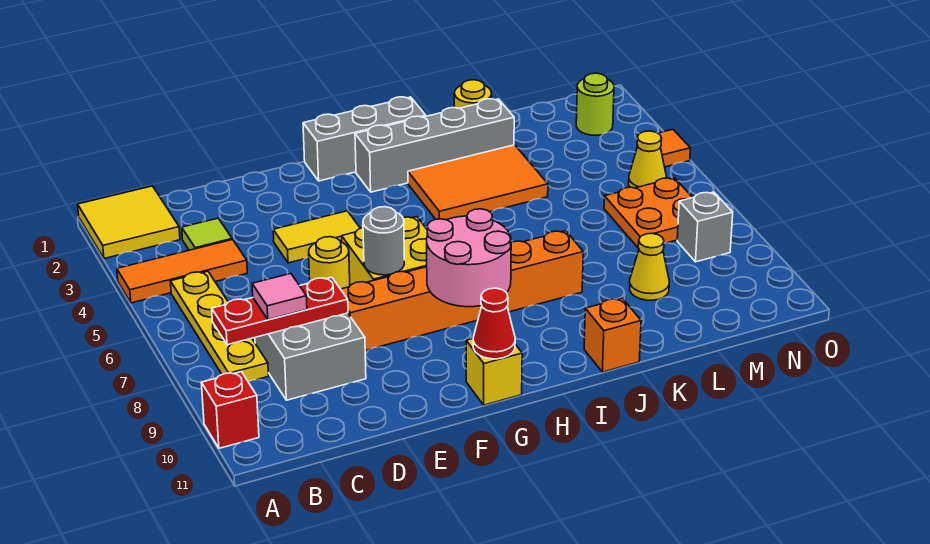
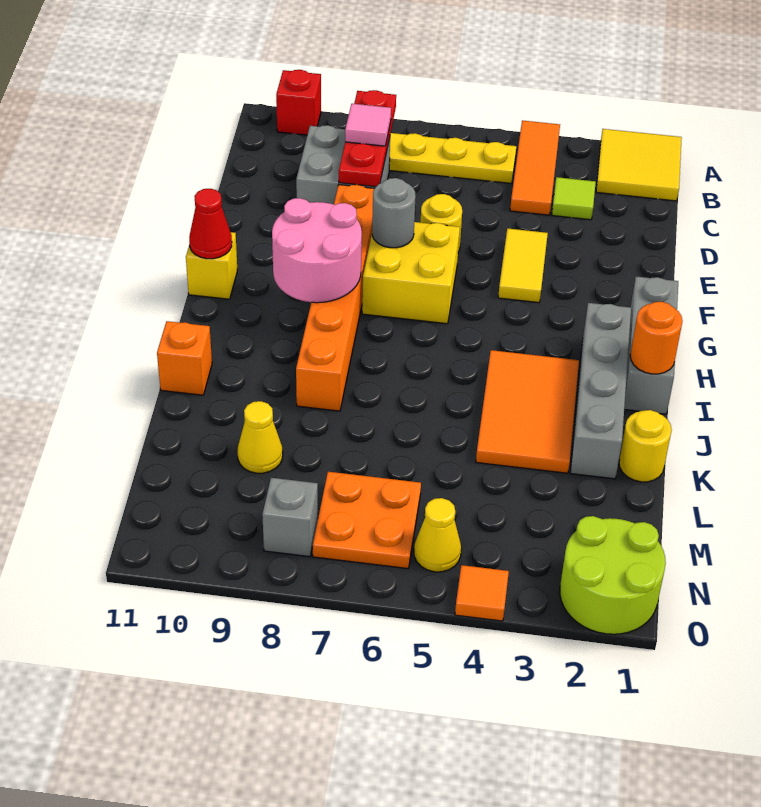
none -> orange round brick I1 level 2
lime round brick N2 level 1 -> lime round brick N1:O2 level 1

